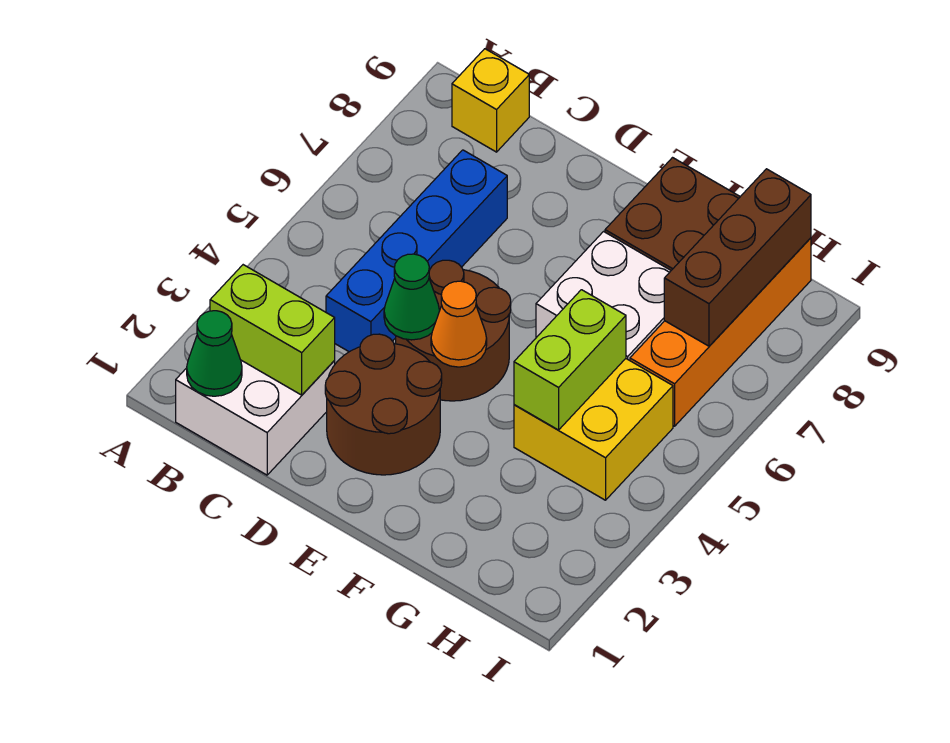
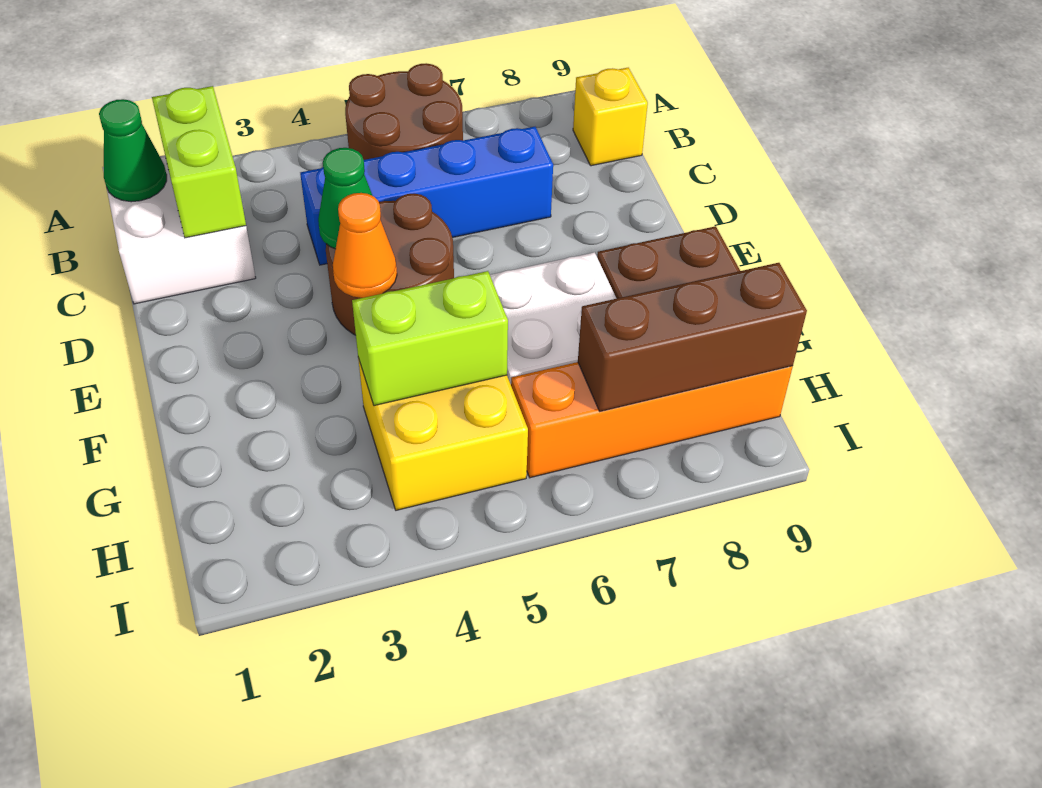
brown round brick D2:E3 level 1 -> brown round brick A5:B6 level 1

